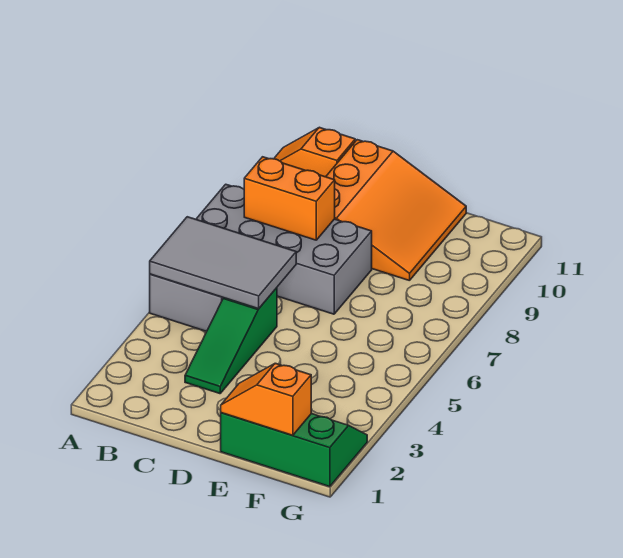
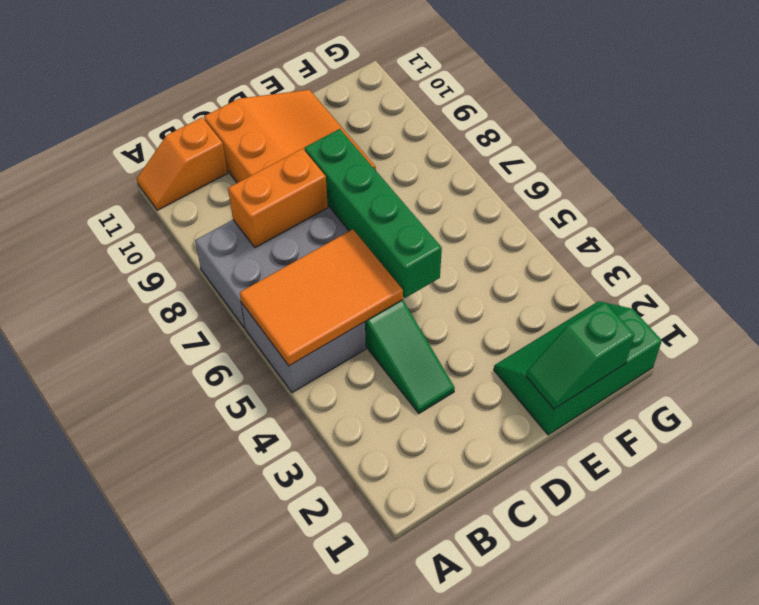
grey tile A5:C6 level 2 -> orange tile A5:C6 level 2
none -> green brick D5:D8 level 2
orange slope E1:F1 level 2 top F -> green slope E1:F1 level 2 top F

